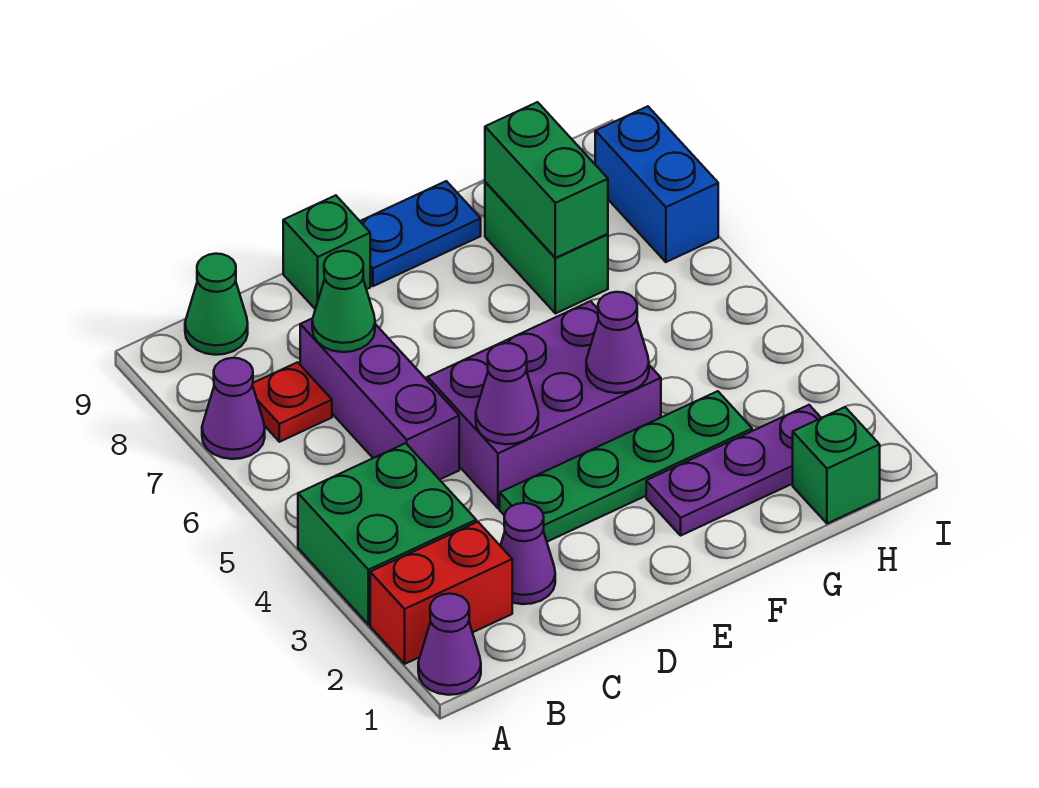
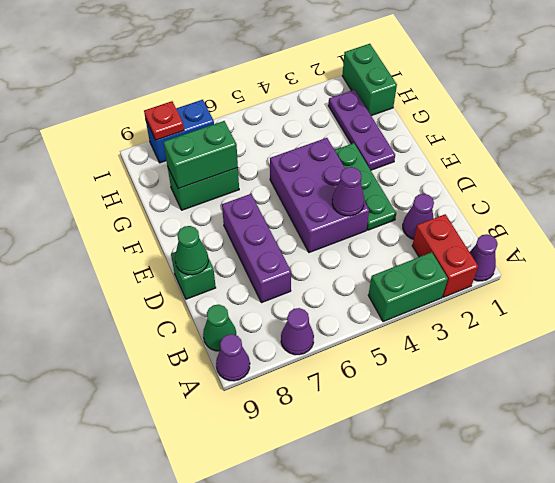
green brick A3:B4 level 1 -> green brick A3:A4 level 1
red plate B7 level 1 -> red plate I8 level 2
purple brick C5:C7 level 1 -> purple brick C7:E7 level 1
green cone C7 level 2 -> green cone D9 level 2
green plate D3:G3 level 1 -> green plate D3:F3 level 1
blue plate E9:F9 level 1 -> none
purple cone F4 level 2 -> purple cone A9 level 1
green brick H1 level 1 -> green brick H1:I1 level 1

